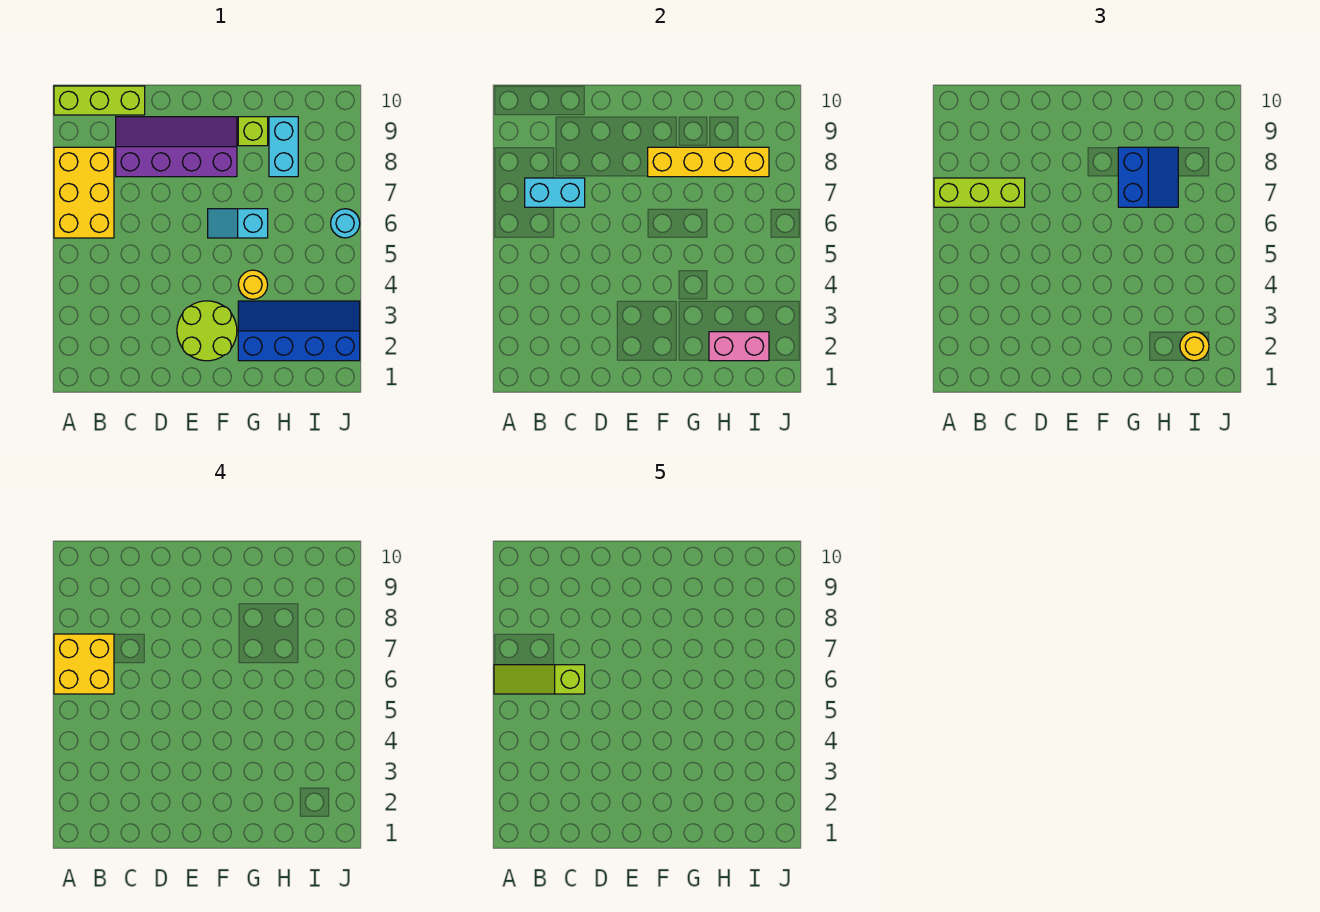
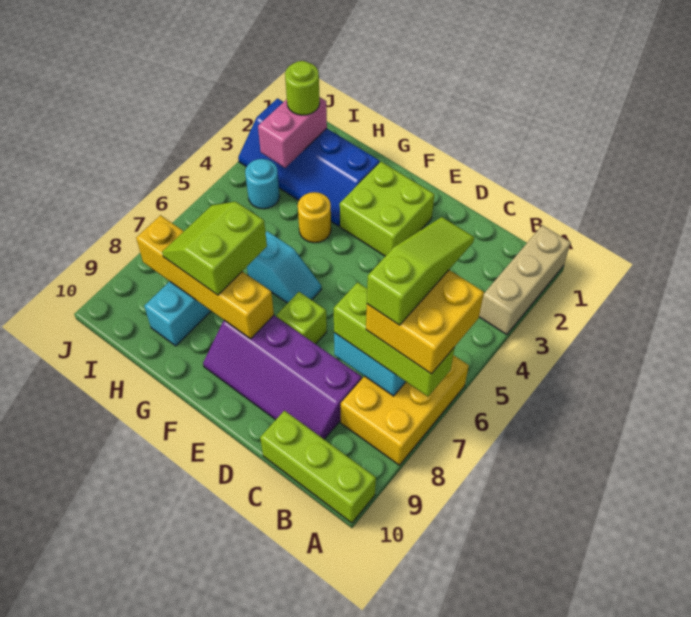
none -> tan brick A1:A3 level 1
lime slope A6:C6 level 5 top C -> lime slope B5:B7 level 5 top 7
lime round brick E2:F3 level 1 -> lime brick E2:F3 level 1
blue slope G7:H8 level 3 top G -> lime slope G7:H8 level 3 top G
lime brick G9 level 1 -> lime brick E7 level 1
pink brick H2:I2 level 2 -> pink brick I2:I3 level 2
yellow round brick I2 level 3 -> lime round brick I2 level 3
cyan round brick J6 level 1 -> cyan round brick I4 level 1

